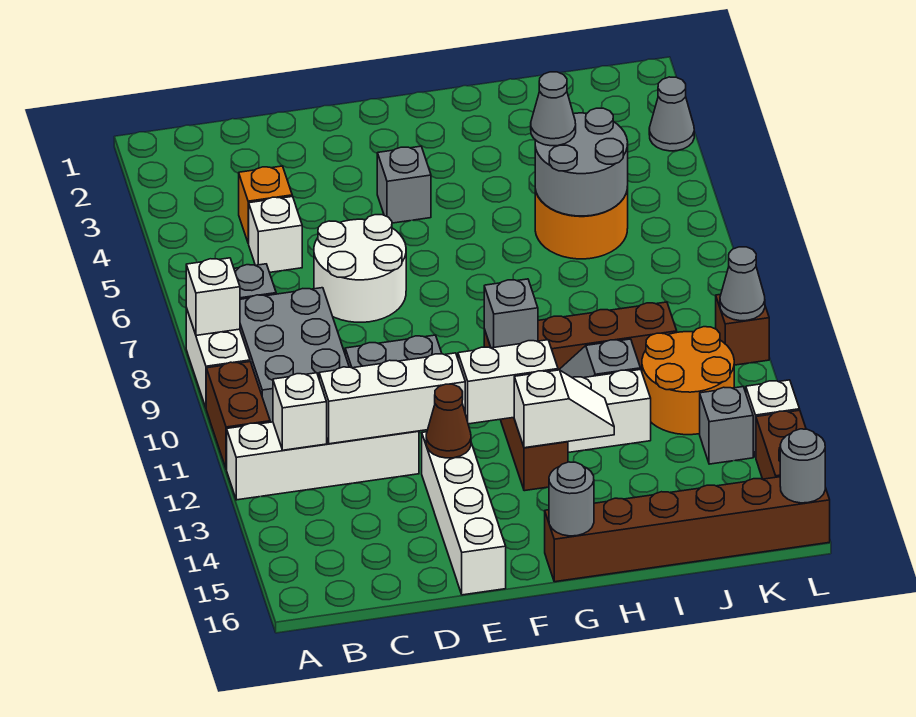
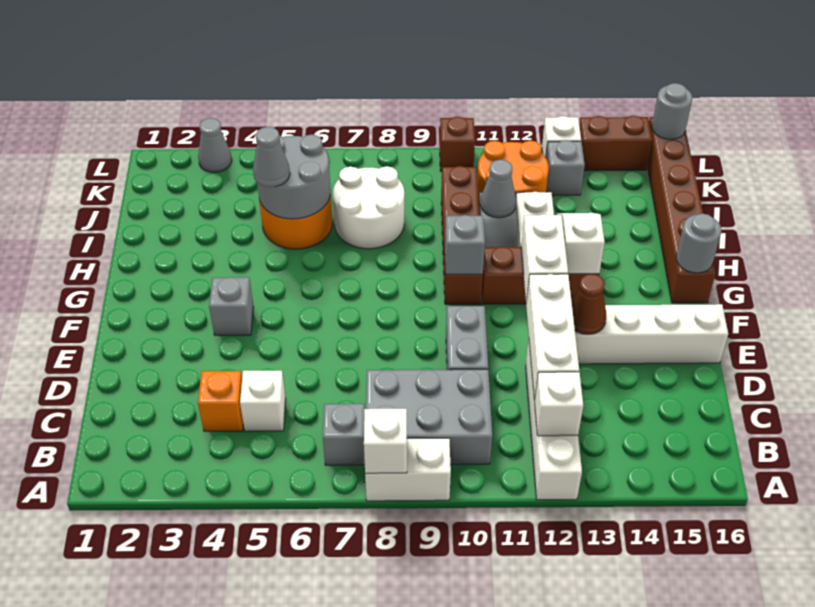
brown brick A10:A11 level 1 -> none
white round brick D6:E7 level 1 -> white round brick I7:J8 level 1
grey cone L10 level 2 -> grey cone I11 level 2

